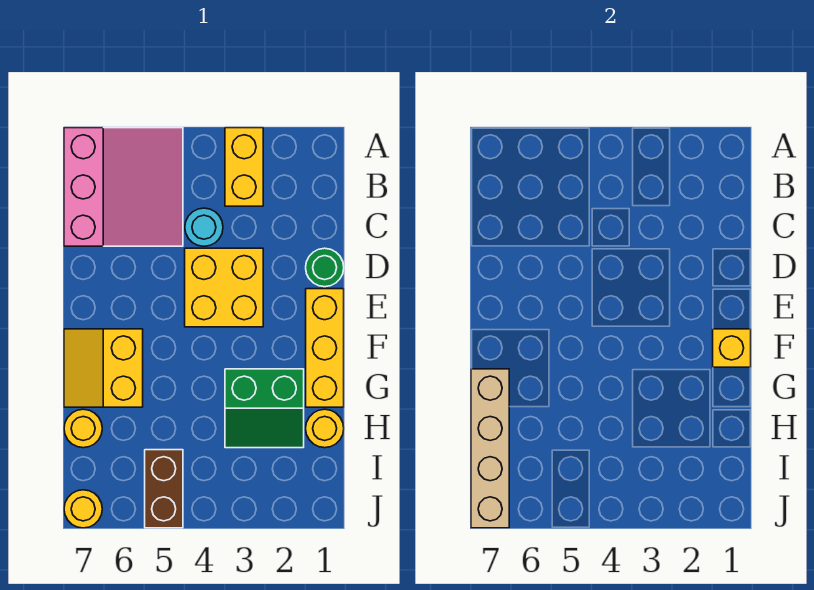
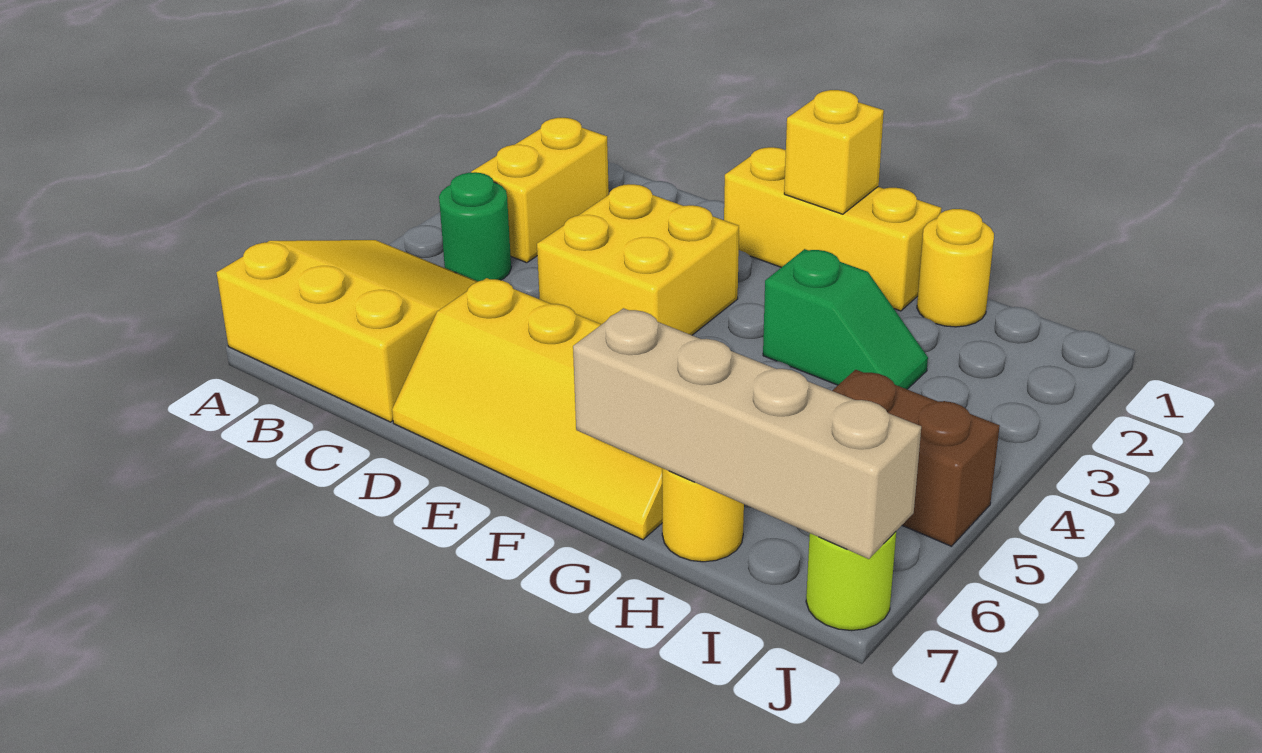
yellow brick A3:B3 level 1 -> yellow brick B2:B3 level 1
pink slope A5:C7 level 1 top 7 -> yellow slope A5:C7 level 1 top 7
cyan round brick C4 level 1 -> none
green round brick D1 level 1 -> green round brick B4 level 1
yellow slope F6:G7 level 1 top 6 -> yellow slope D6:G7 level 1 top 6
green slope G2:H3 level 1 top G -> green slope G3:H3 level 1 top G
yellow round brick J7 level 1 -> lime round brick J7 level 1

